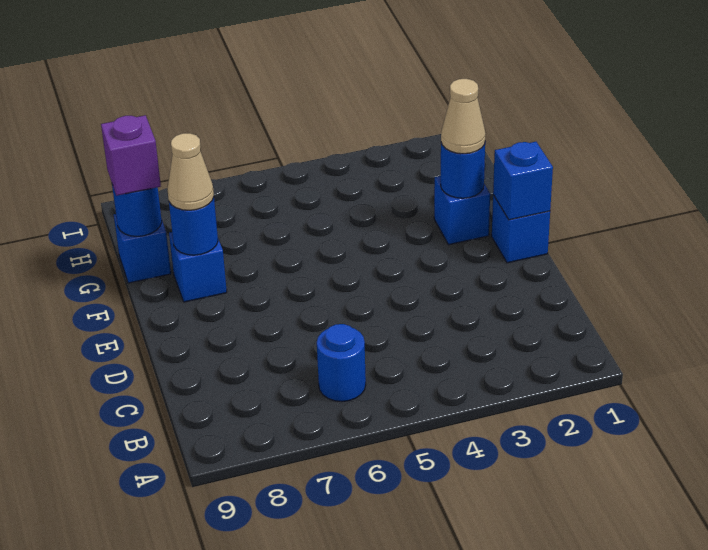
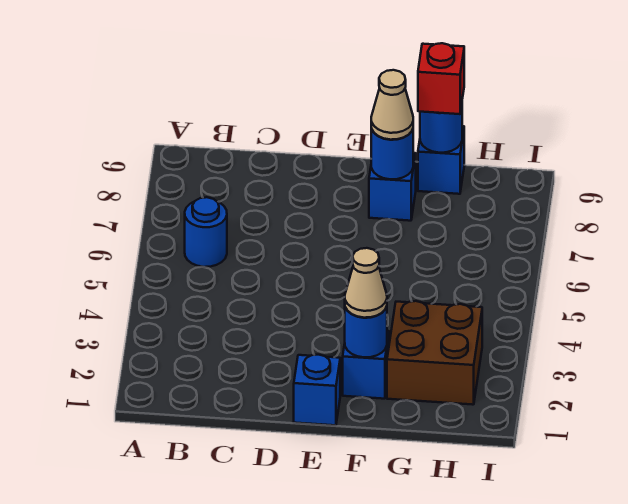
blue brick E1 level 2 -> none
none -> brown brick G2:H3 level 1
purple brick G9 level 3 -> red brick G9 level 3

